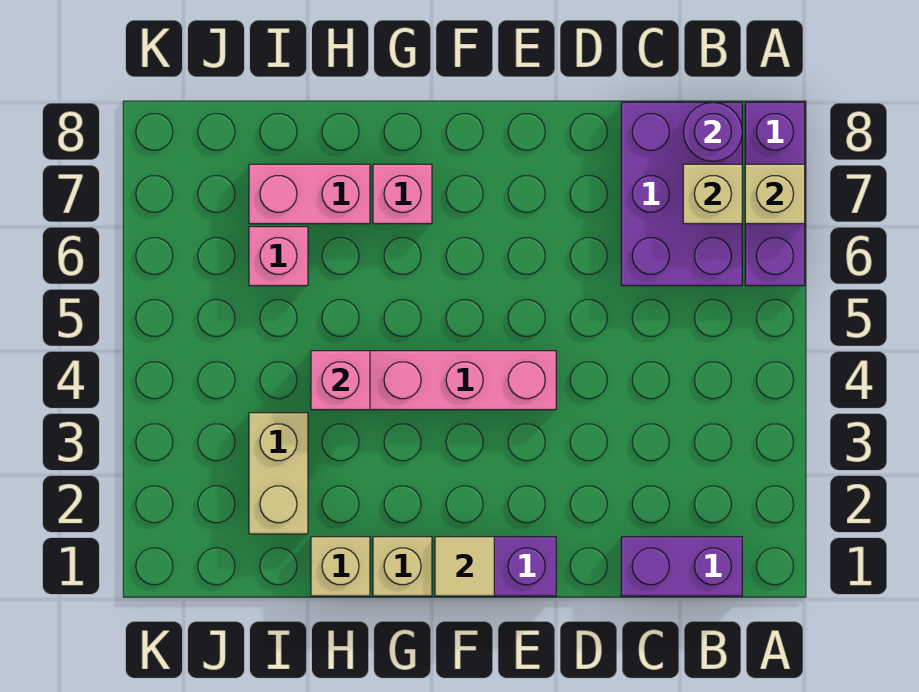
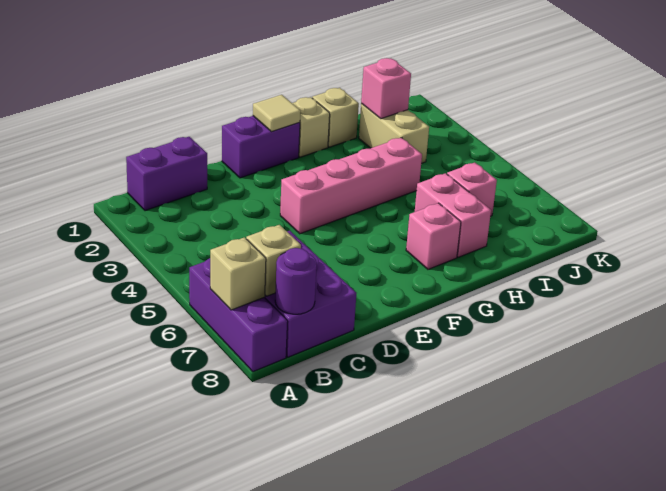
pink brick H4 level 2 -> pink brick I2 level 2
pink brick H7:I7 level 1 -> pink brick H6:H7 level 1

